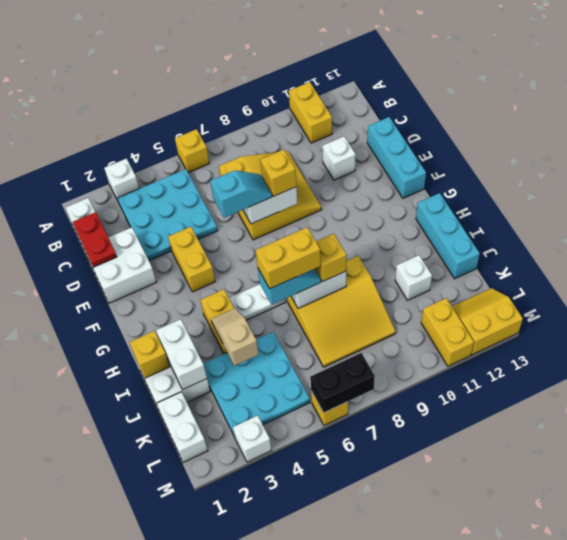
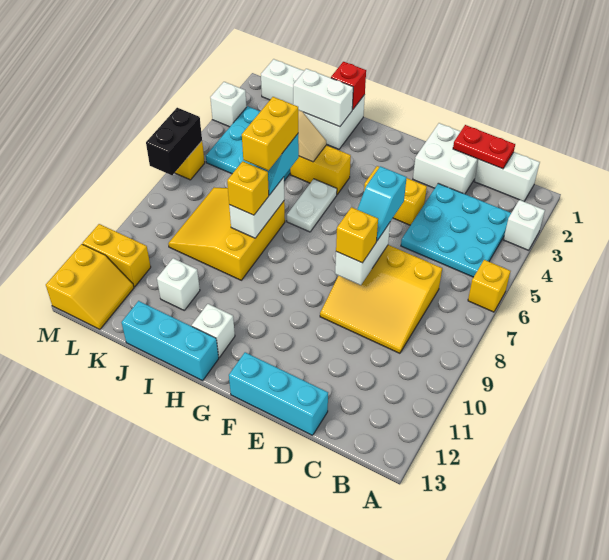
yellow brick A11:B11 level 1 -> none
white brick D11 level 1 -> white brick H12 level 1
yellow brick I1 level 2 -> red brick I1 level 2

